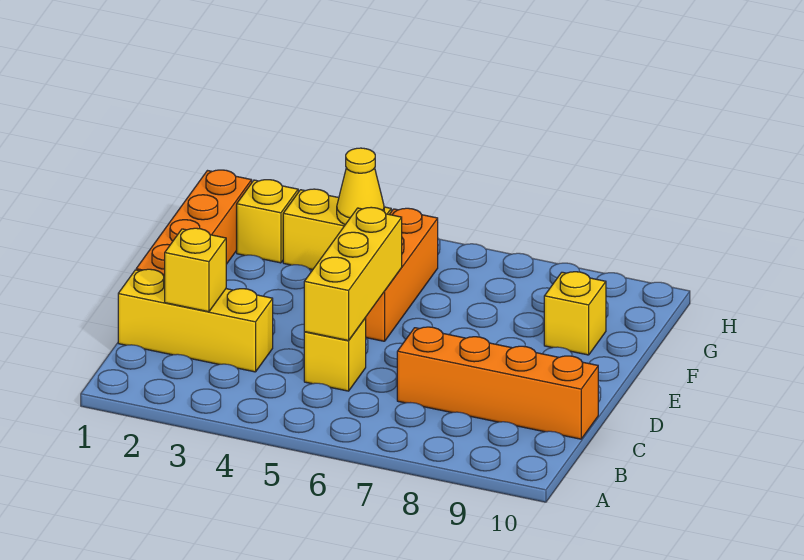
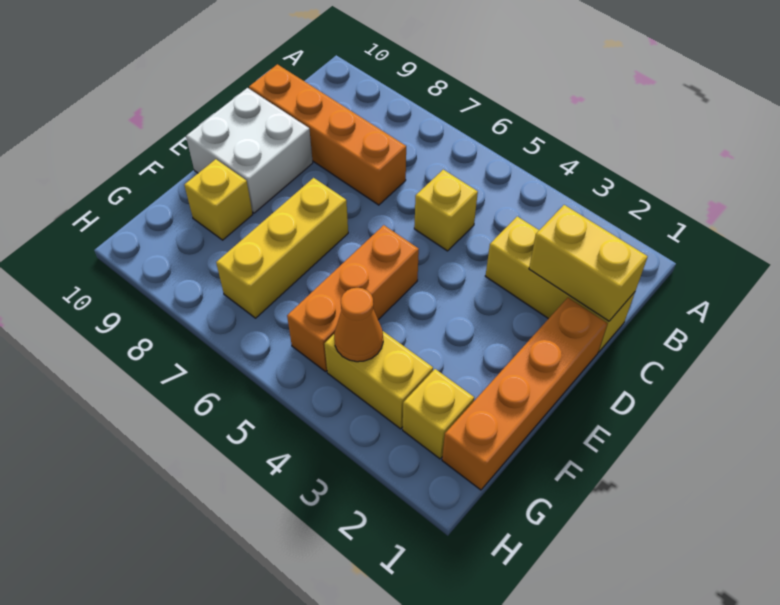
yellow brick C2 level 2 -> yellow brick C1:C2 level 2
yellow brick C5:E5 level 2 -> yellow brick E7:G7 level 1
none -> white brick D9:E10 level 1
yellow cone G4 level 2 -> orange cone G4 level 2

